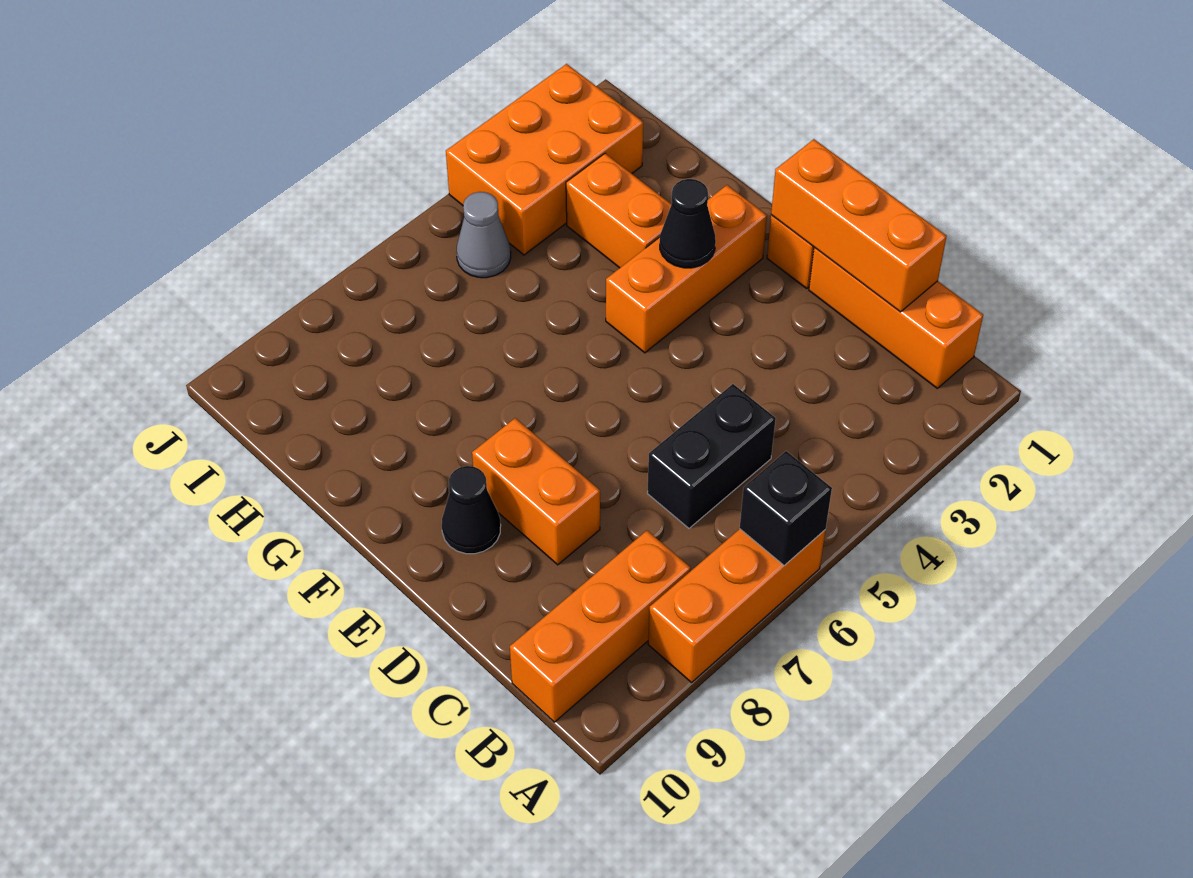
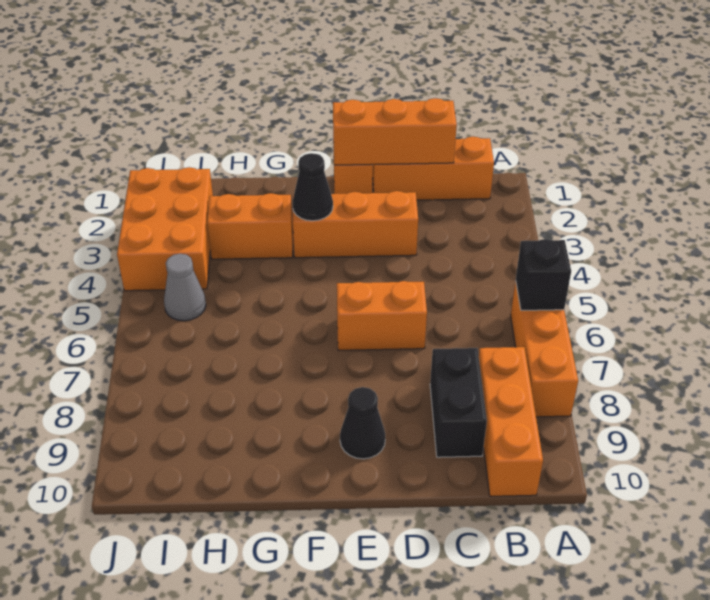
black brick C5:C6 level 1 -> black brick C8:C9 level 1
orange brick D8:E8 level 1 -> orange brick D6:E6 level 1
orange brick F2:F4 level 1 -> orange brick D3:F3 level 1

